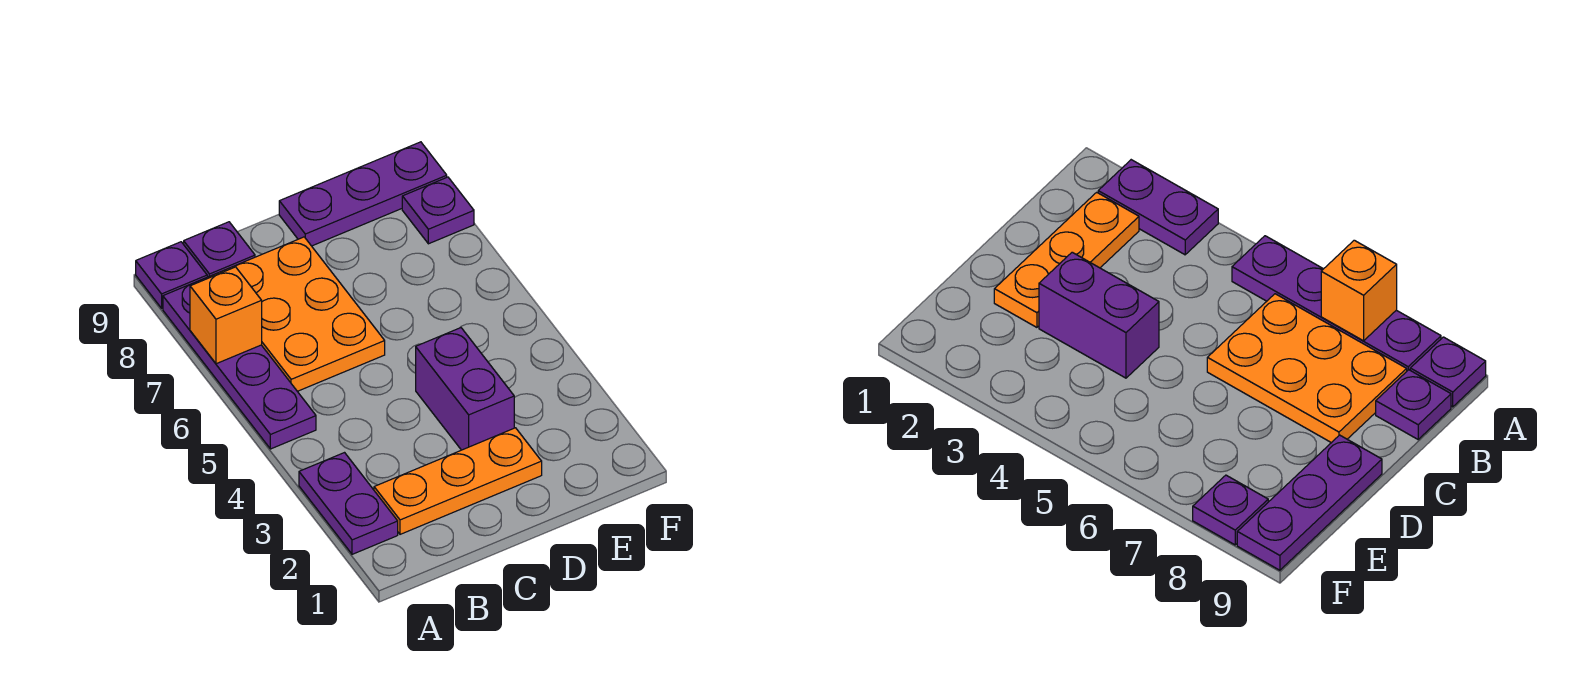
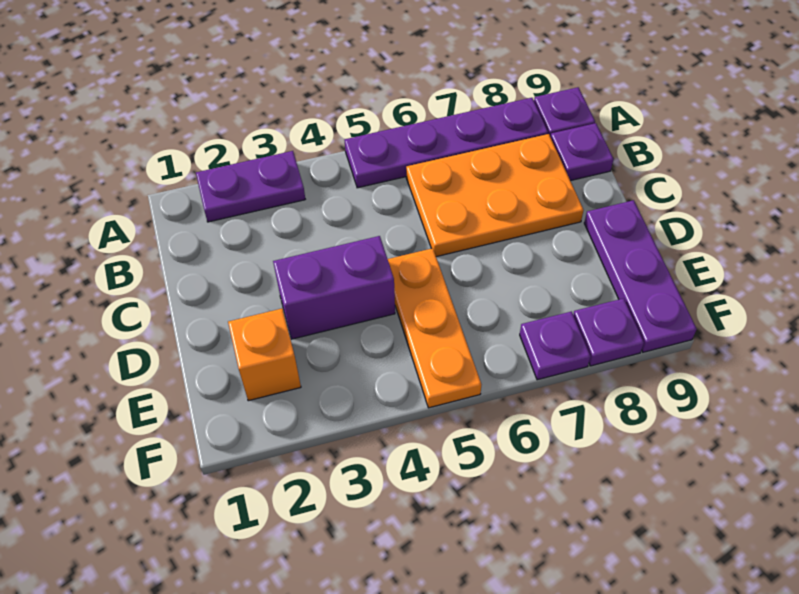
orange brick A7 level 2 -> orange brick E2 level 1
orange plate B2:D2 level 1 -> orange plate D5:F5 level 1
none -> purple plate F7 level 1

